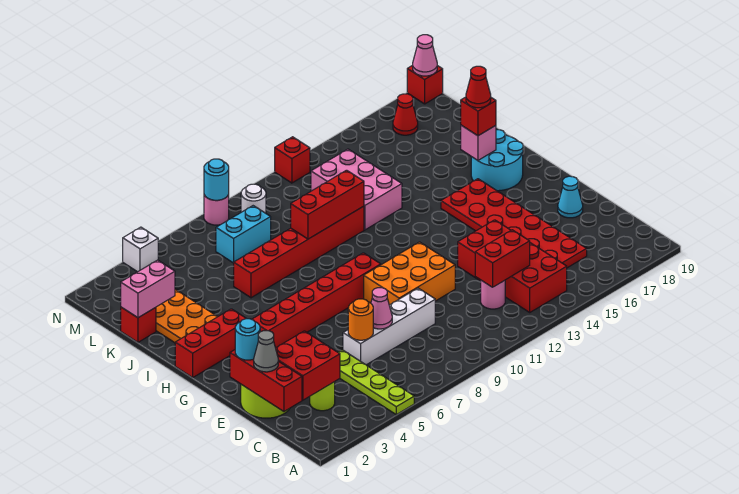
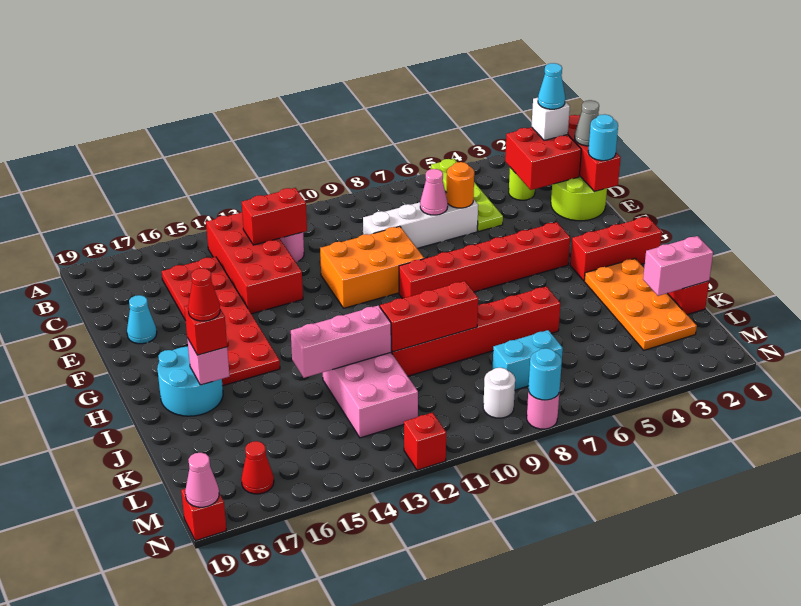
none -> cyan cone C2 level 4
none -> pink brick J12:J14 level 2
white brick N4 level 1 -> white brick C2 level 3

